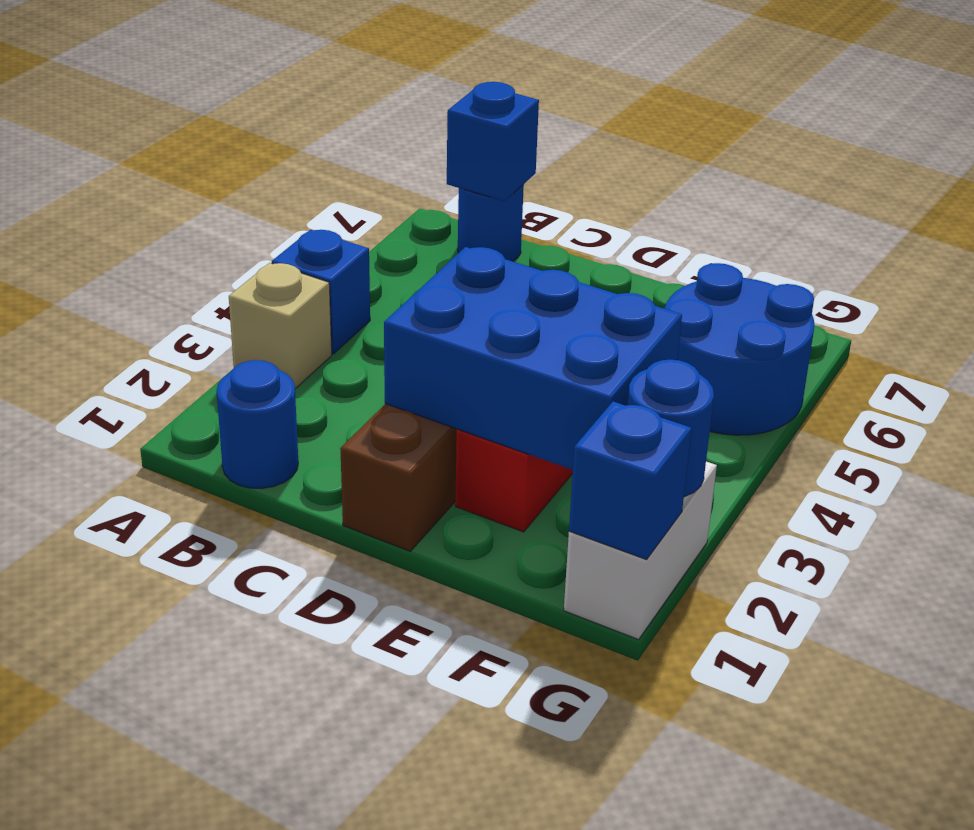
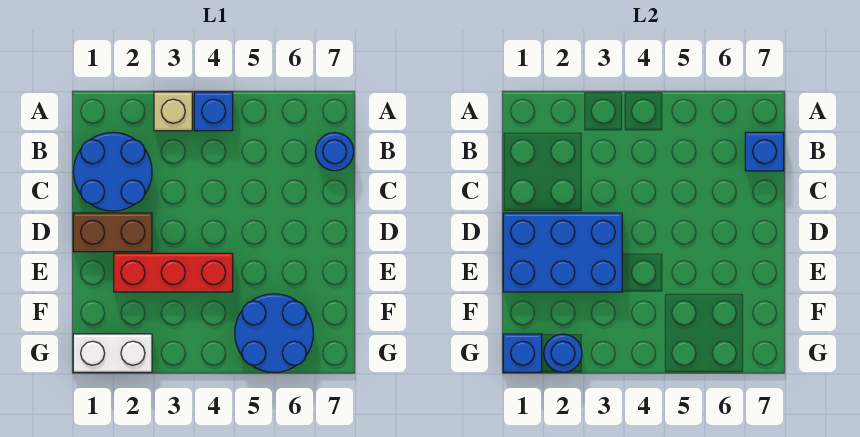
blue round brick B1 level 1 -> blue round brick B1:C2 level 1
blue brick D2:F3 level 2 -> blue brick D1:E3 level 2

